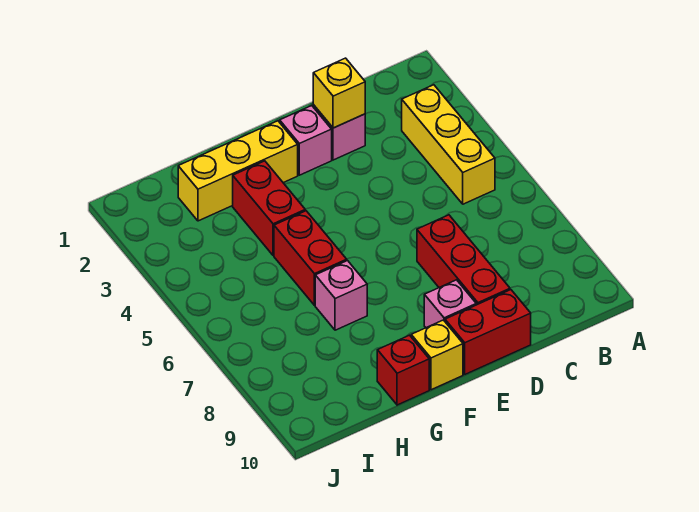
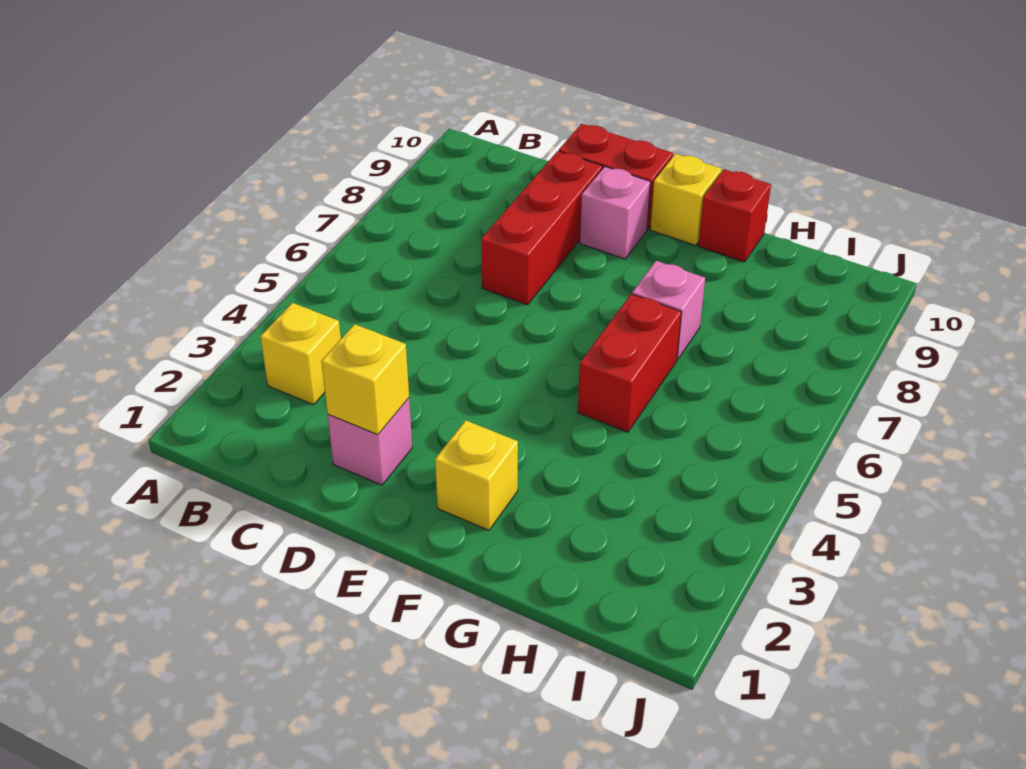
yellow brick B3:B5 level 1 -> yellow brick B3 level 1
pink brick E2 level 1 -> none
yellow brick F2:H2 level 1 -> yellow brick F2 level 1
red brick G3:G4 level 1 -> none

